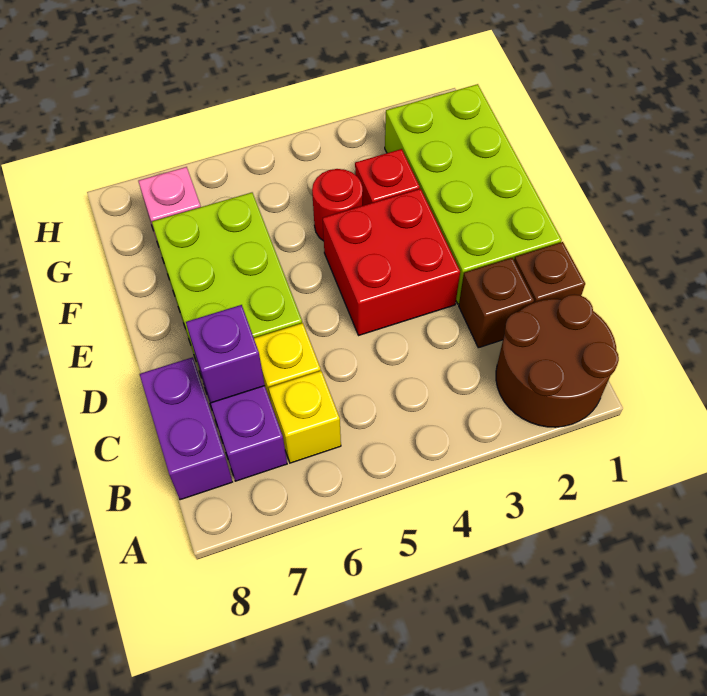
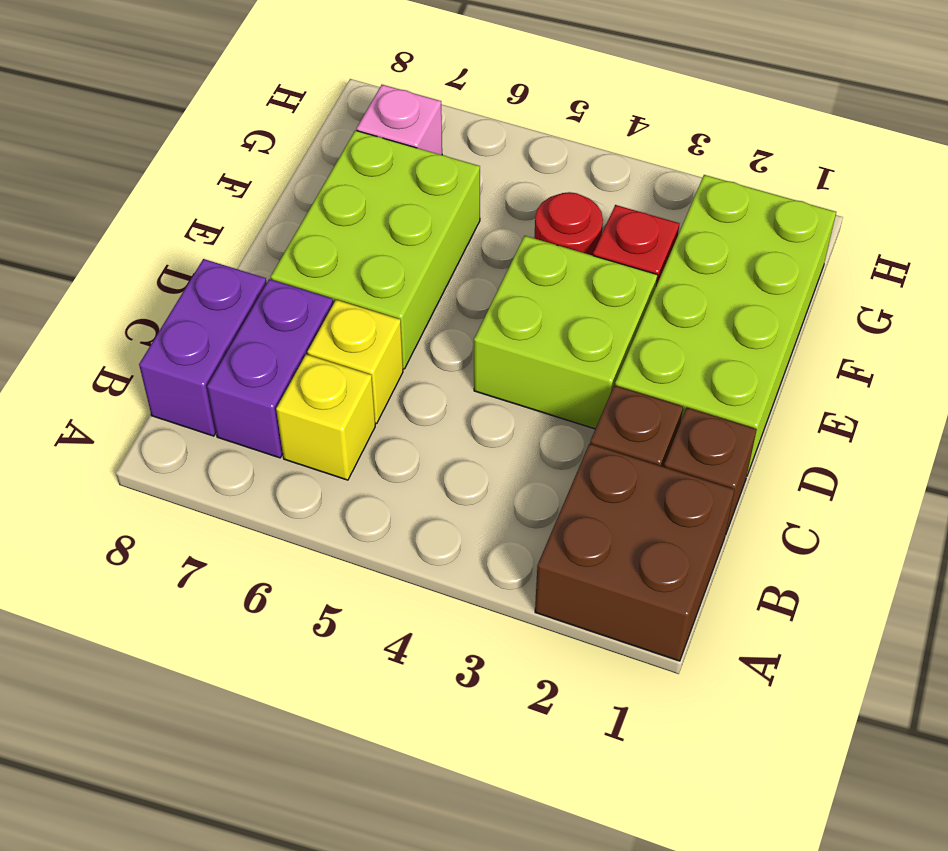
brown round brick A1:B2 level 1 -> brown brick A1:B2 level 1
purple brick C7 level 2 -> none
red brick D3:E4 level 1 -> lime brick D3:E4 level 1

